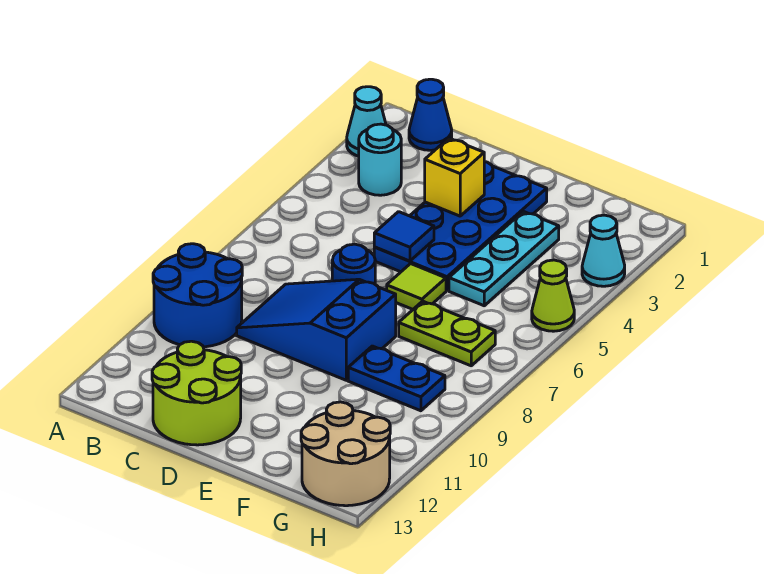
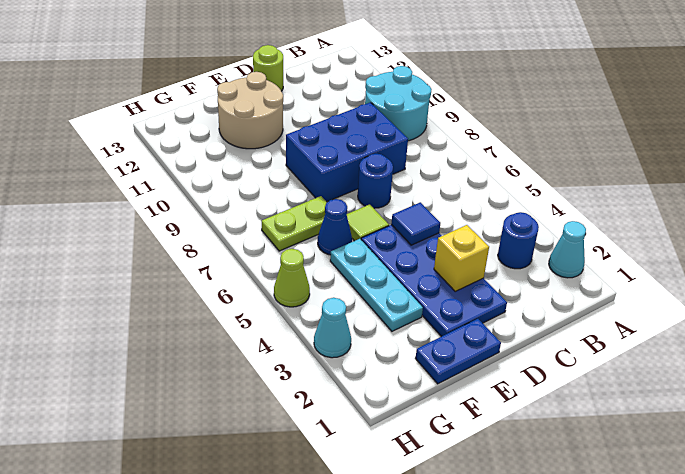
blue round brick A9:B10 level 1 -> cyan round brick A9:B10 level 1
blue cone B1 level 1 -> blue cone F6 level 1
cyan round brick B3 level 1 -> blue round brick B3 level 1
blue slope C8:E9 level 1 top E -> blue brick C8:E9 level 1
lime round brick C12:D13 level 1 -> lime round brick D13 level 1
blue plate F9:G9 level 1 -> blue plate E1:F1 level 1
tan round brick G12:H13 level 1 -> tan round brick E11:F12 level 1

